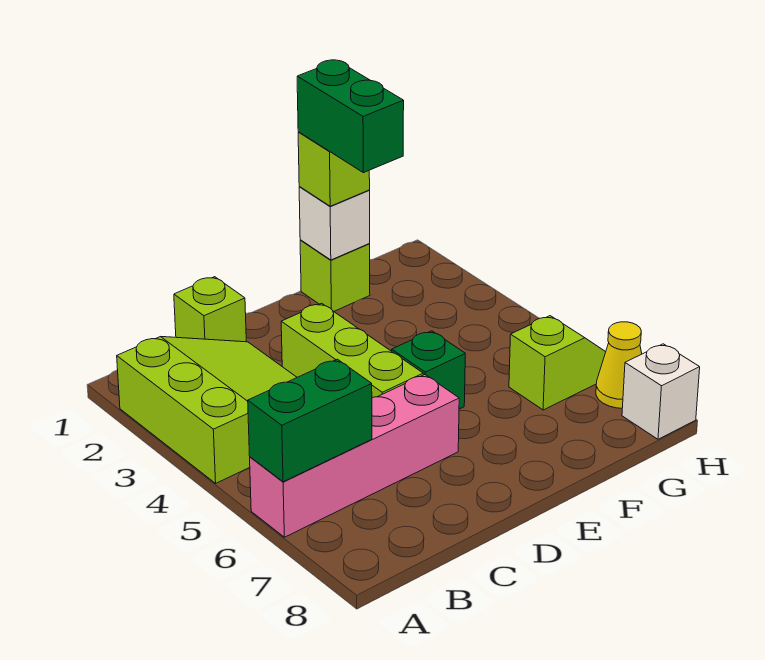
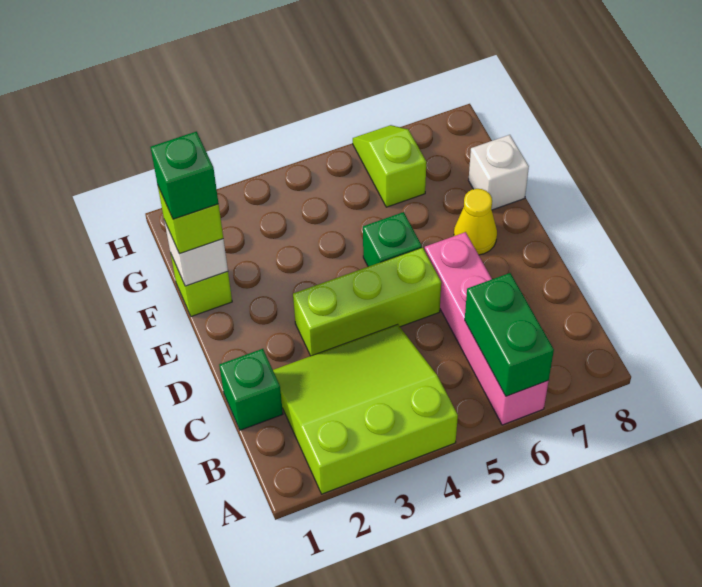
lime brick C1 level 1 -> green brick C1 level 1
green brick F1:F2 level 4 -> green brick F1 level 4
yellow cone H7 level 1 -> yellow cone E7 level 1
white brick H8 level 1 -> white brick F8 level 1

